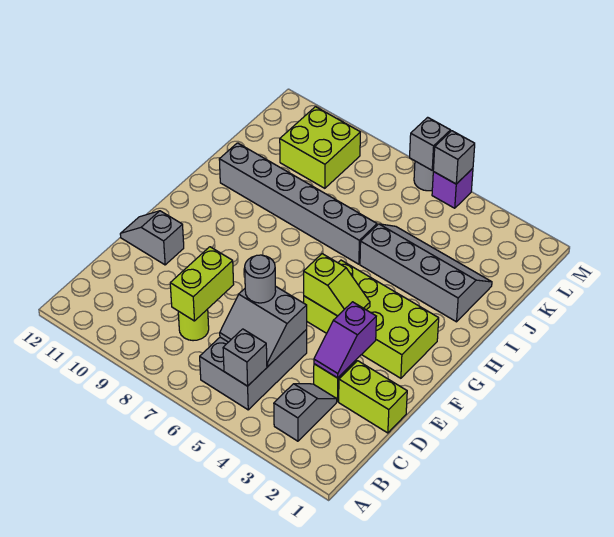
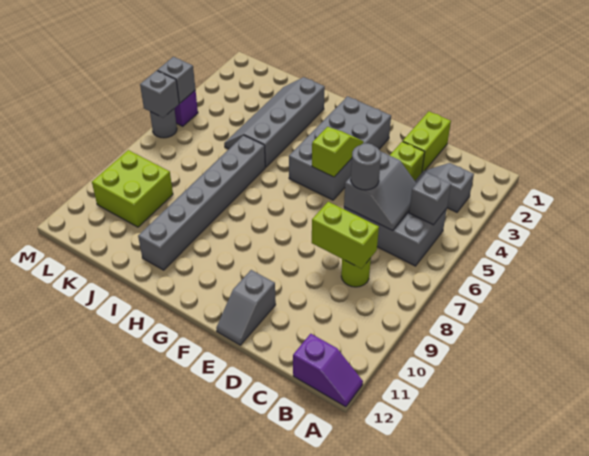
purple slope D3:E3 level 2 top E -> purple slope A12:B12 level 1 top B
lime brick F2:G5 level 1 -> grey brick F2:G5 level 1

